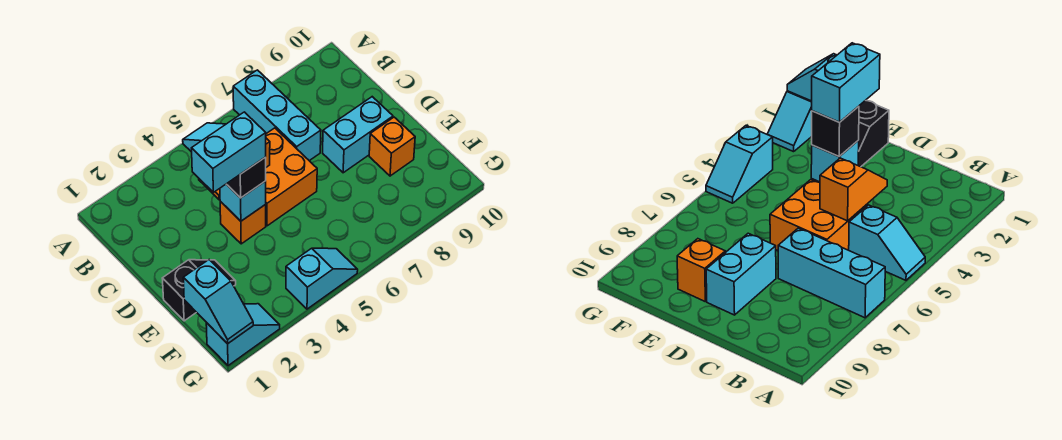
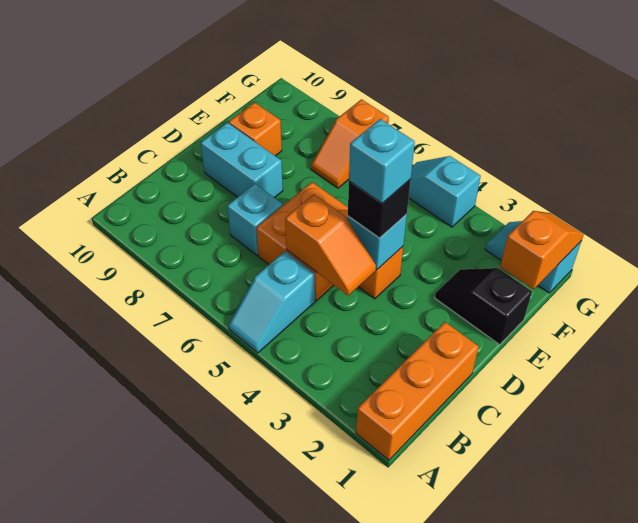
none -> orange brick A1:C1 level 1
cyan brick A7:C7 level 1 -> cyan brick C7 level 1
cyan brick D3:D4 level 4 -> cyan brick D4 level 4
cyan slope F1:G1 level 2 top F -> orange slope F1:G1 level 2 top F
none -> orange slope F7:G7 level 1 top G

